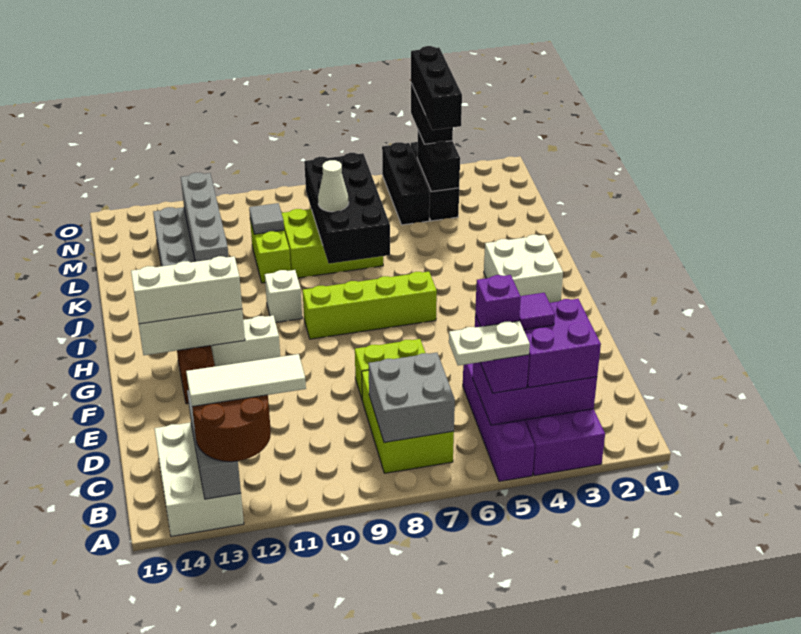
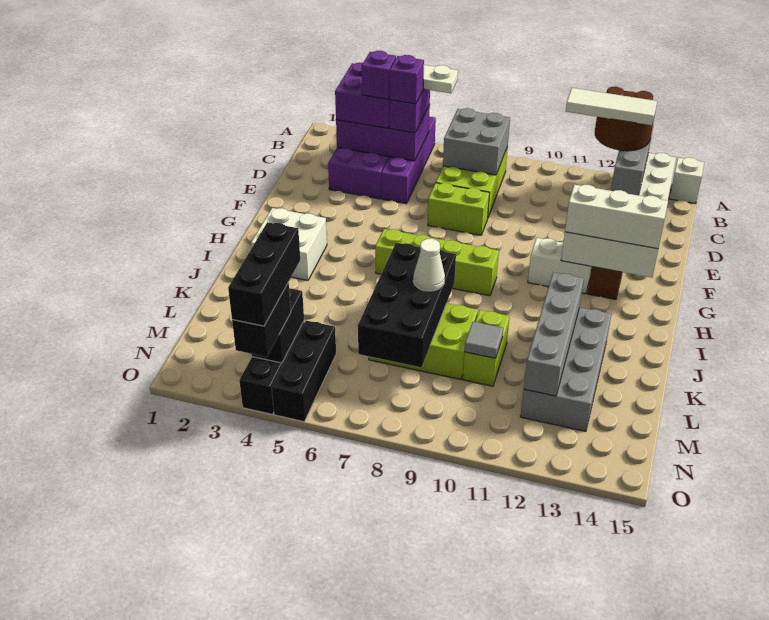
purple tile C4 level 4 -> purple brick C4 level 4
white brick I10 level 1 -> white brick A15 level 1

